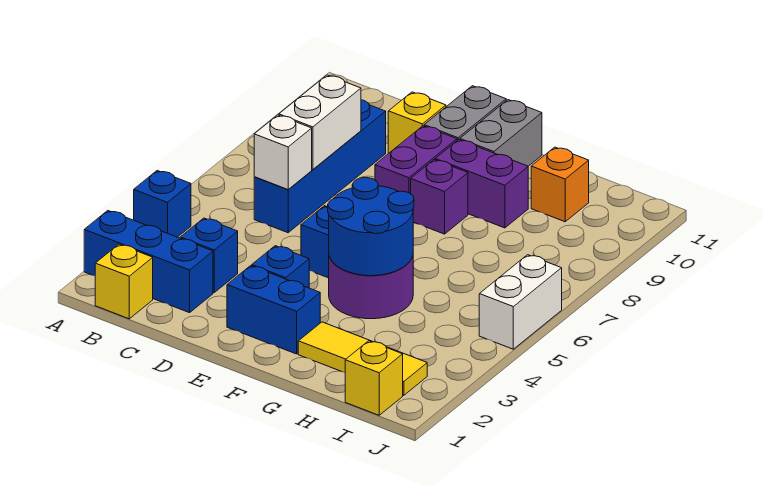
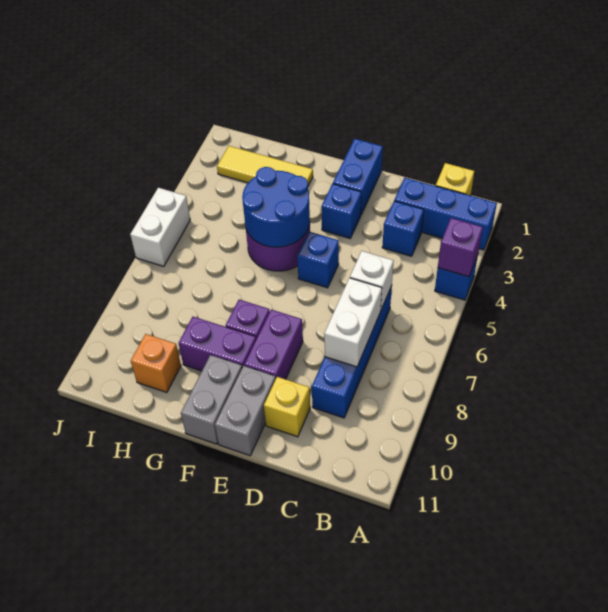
none -> purple brick A4 level 2
blue brick E2:F2 level 1 -> blue brick E1:E2 level 1
yellow brick I1 level 1 -> none

